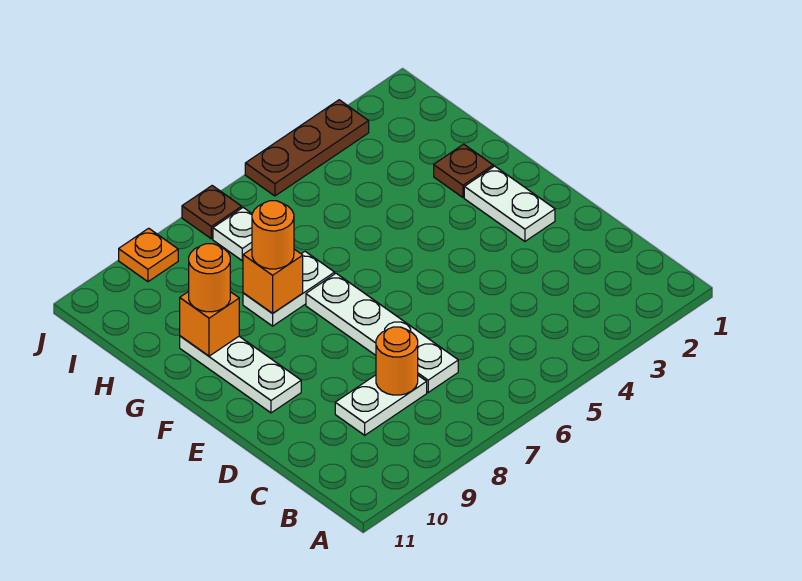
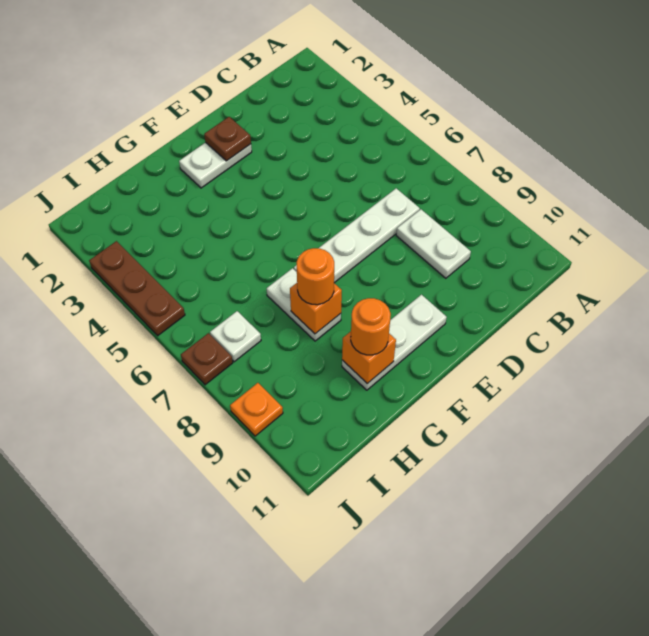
orange round brick C8 level 2 -> none
brown plate G2 level 1 -> brown plate E2 level 2

